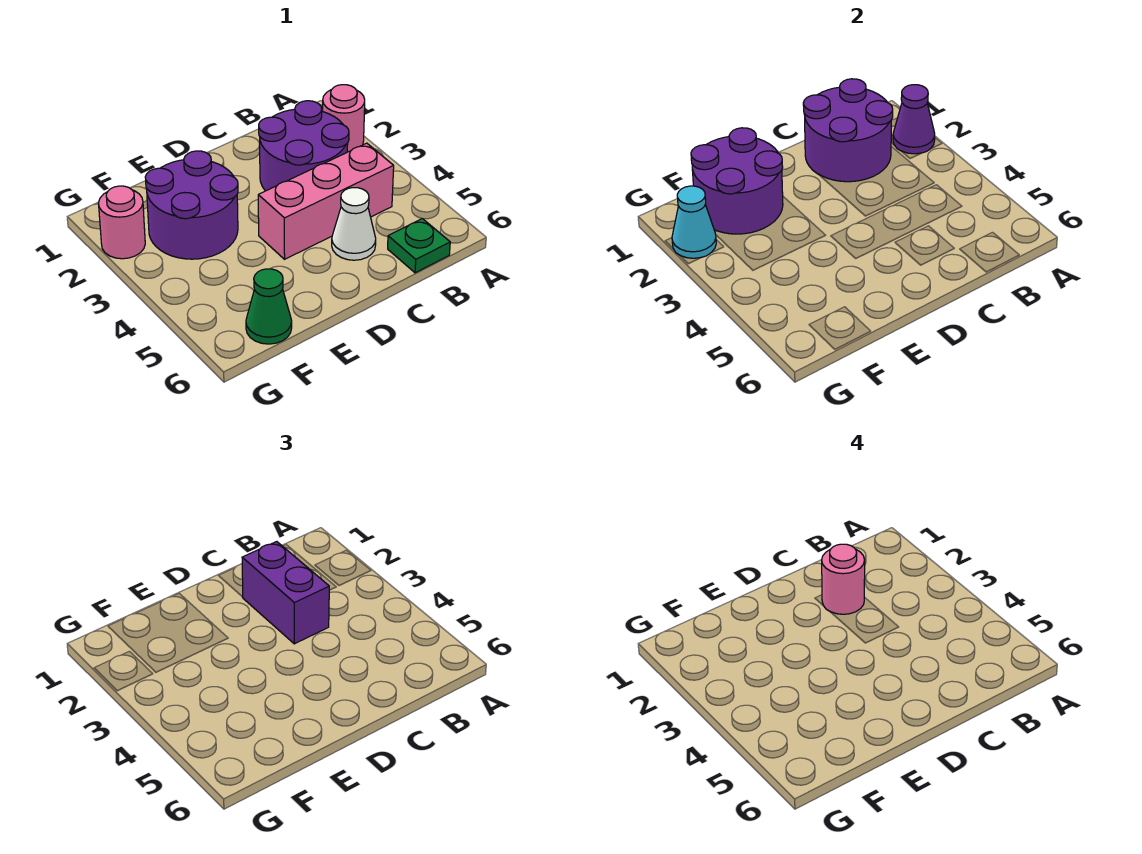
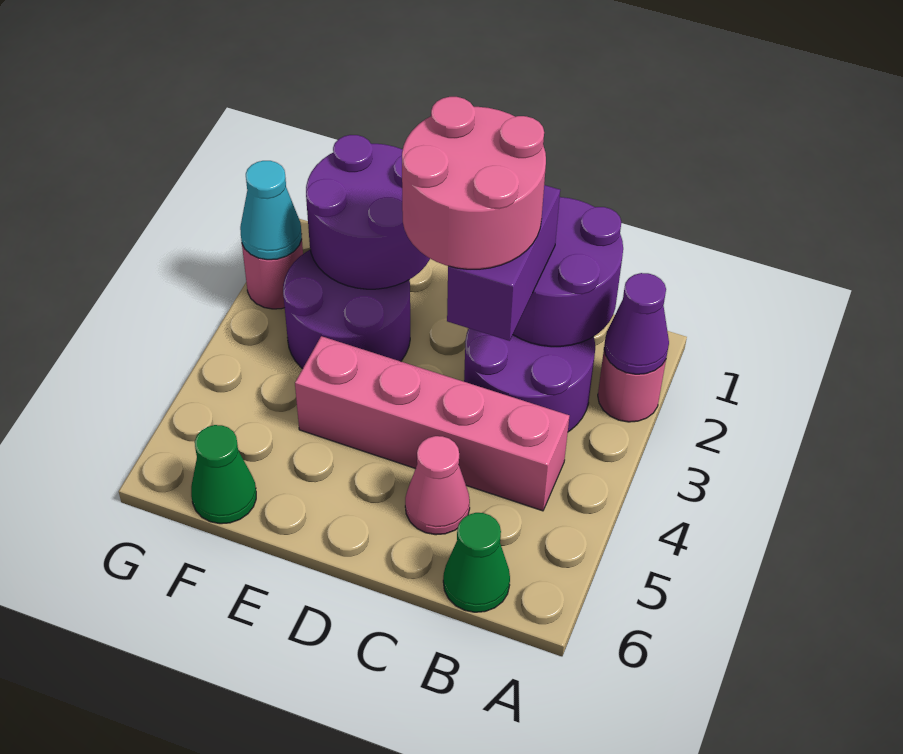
pink brick B4:D4 level 1 -> pink brick B4:E4 level 1
green plate B6 level 1 -> green cone B6 level 1
pink round brick C2 level 4 -> pink round brick C2:D3 level 4
white cone C5 level 1 -> pink cone C5 level 1

